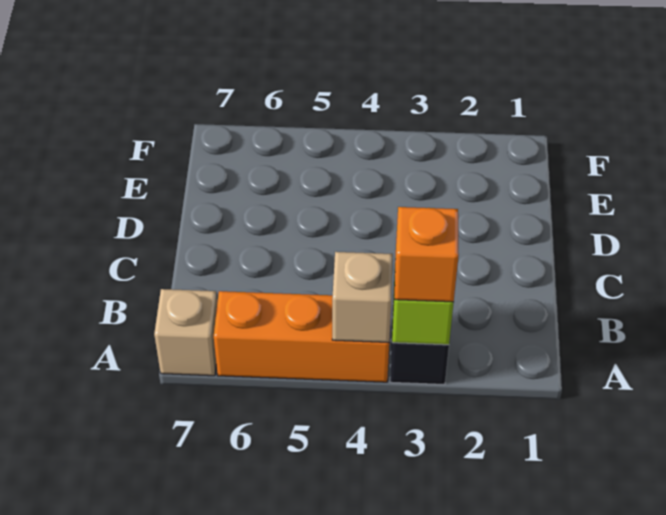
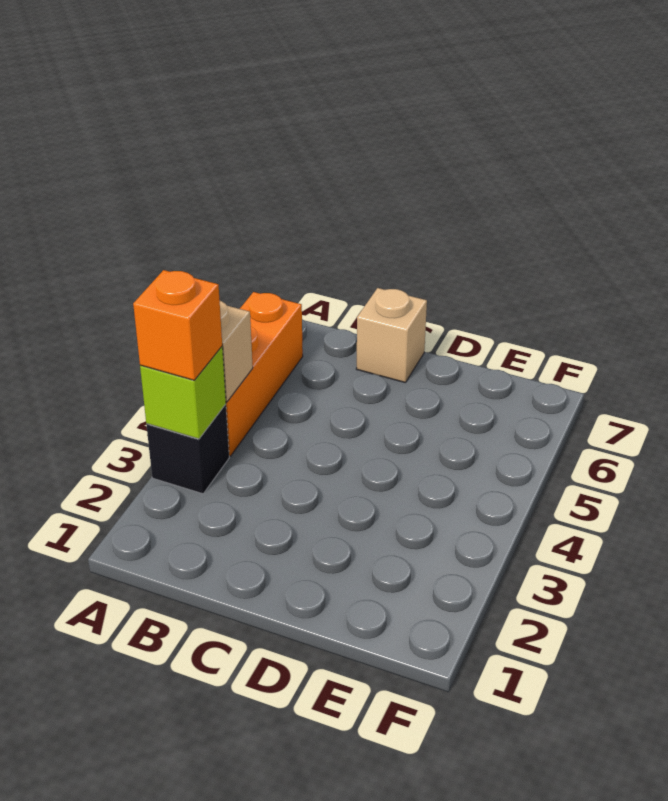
tan brick A7 level 1 -> tan brick C7 level 1

